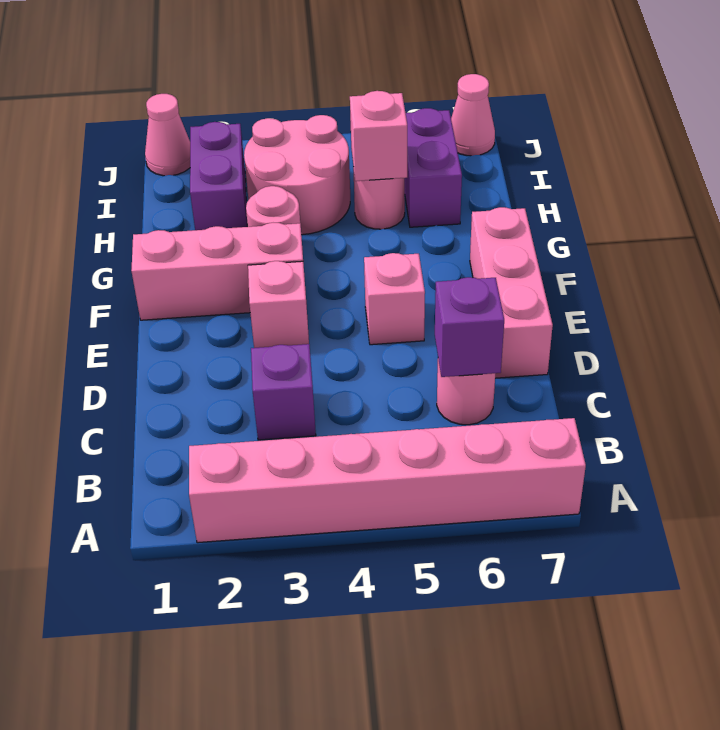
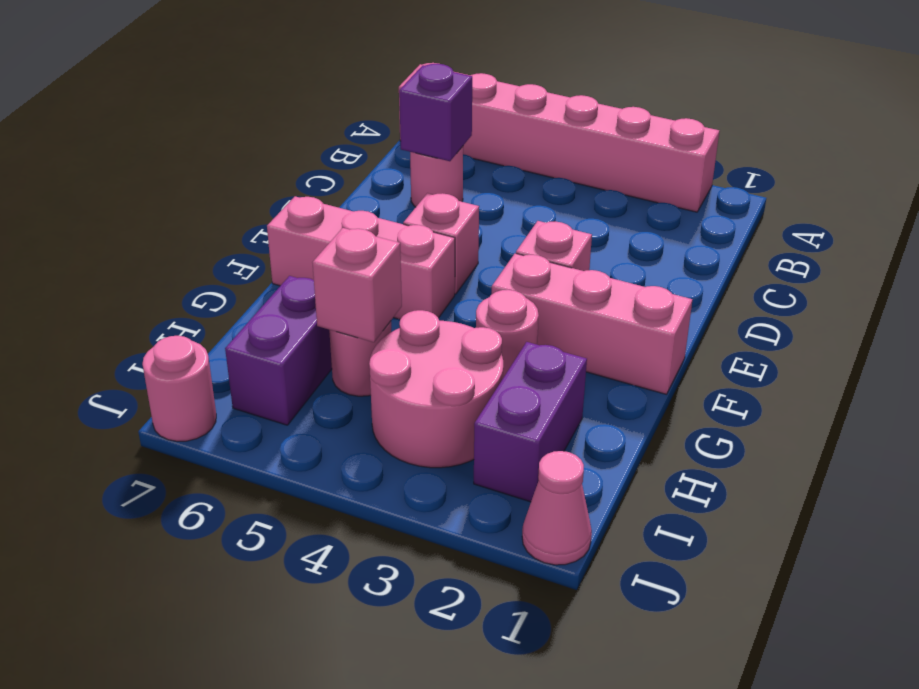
purple brick C3 level 1 -> none
pink brick D7:F7 level 1 -> pink brick F5:F7 level 1
pink cone J7 level 1 -> pink round brick J7 level 1

